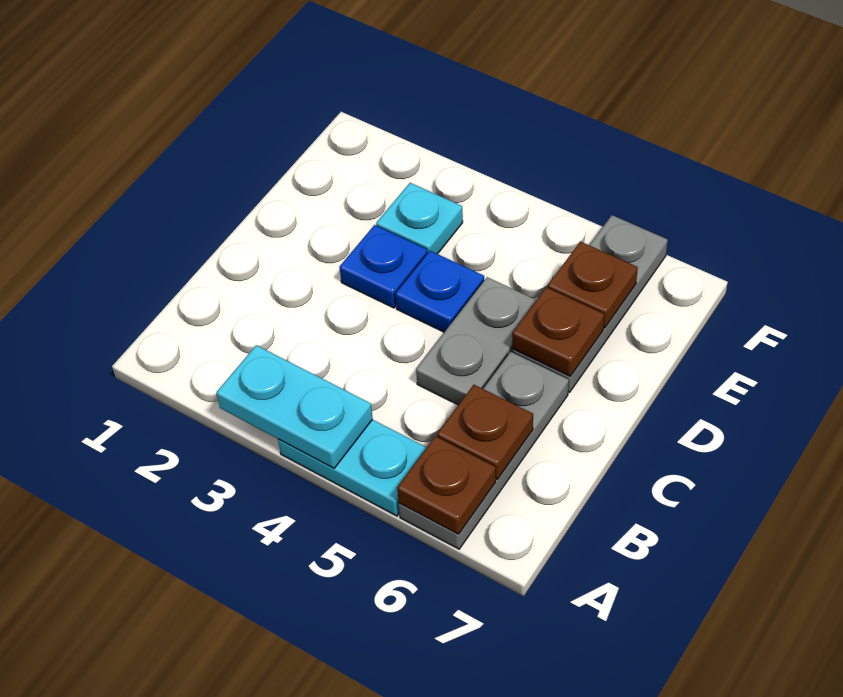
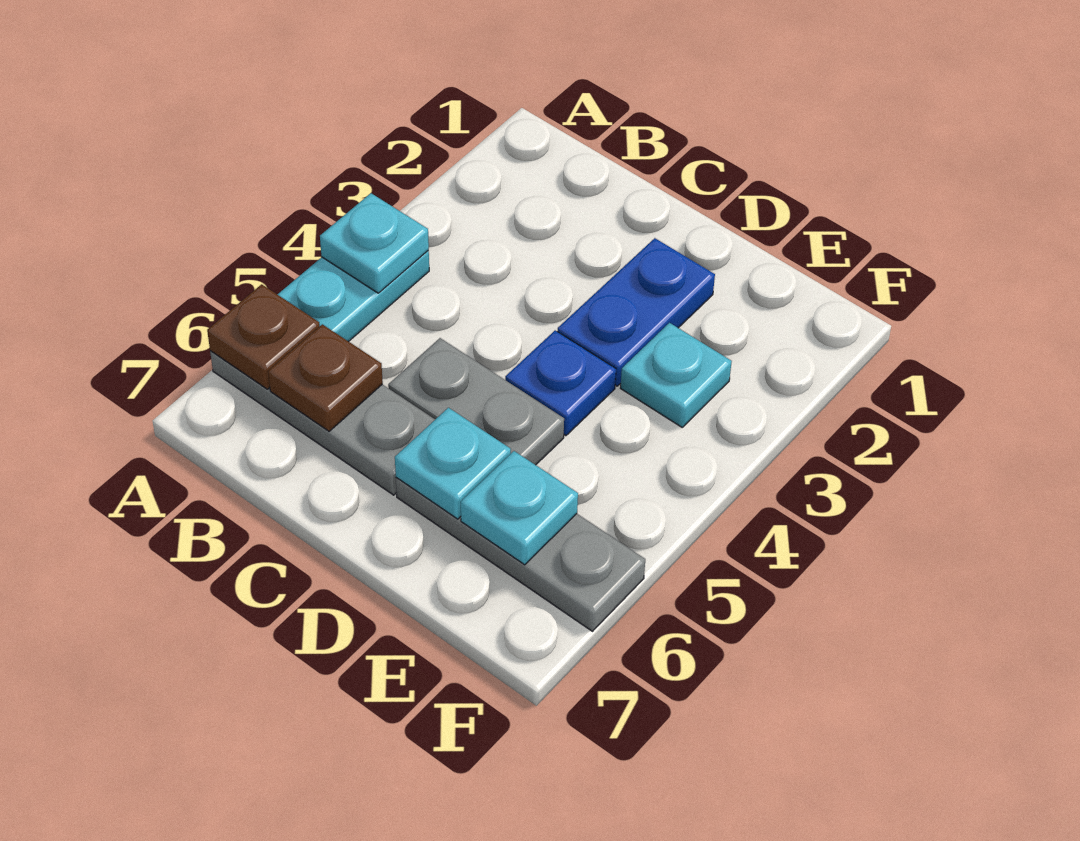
cyan plate A3:A4 level 2 -> cyan plate A4 level 2
blue plate D3 level 1 -> blue plate D2:D3 level 1
brown plate D6 level 2 -> cyan plate D6 level 2
brown plate E6 level 2 -> cyan plate E6 level 2

